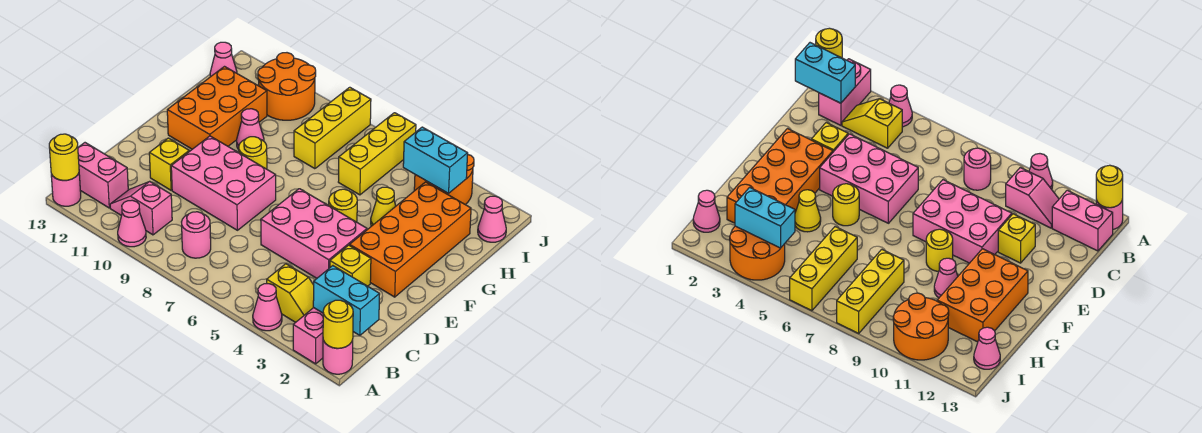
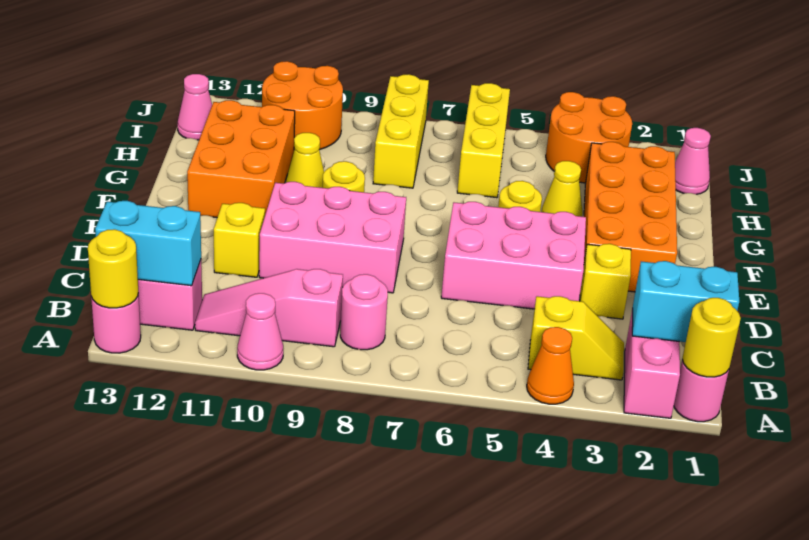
pink cone A4 level 1 -> orange cone A4 level 1
pink slope B10:B11 level 1 top 10 -> pink slope B9:B11 level 1 top 9
pink cone G10 level 1 -> yellow cone G10 level 1
cyan brick I3:I4 level 2 -> cyan brick B12:B13 level 2

